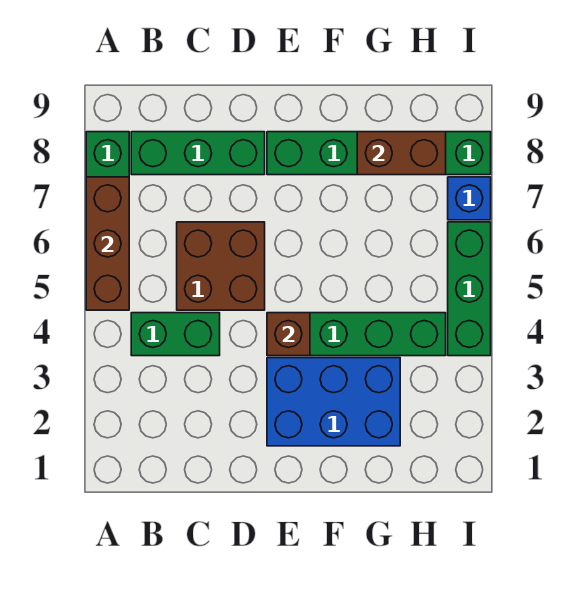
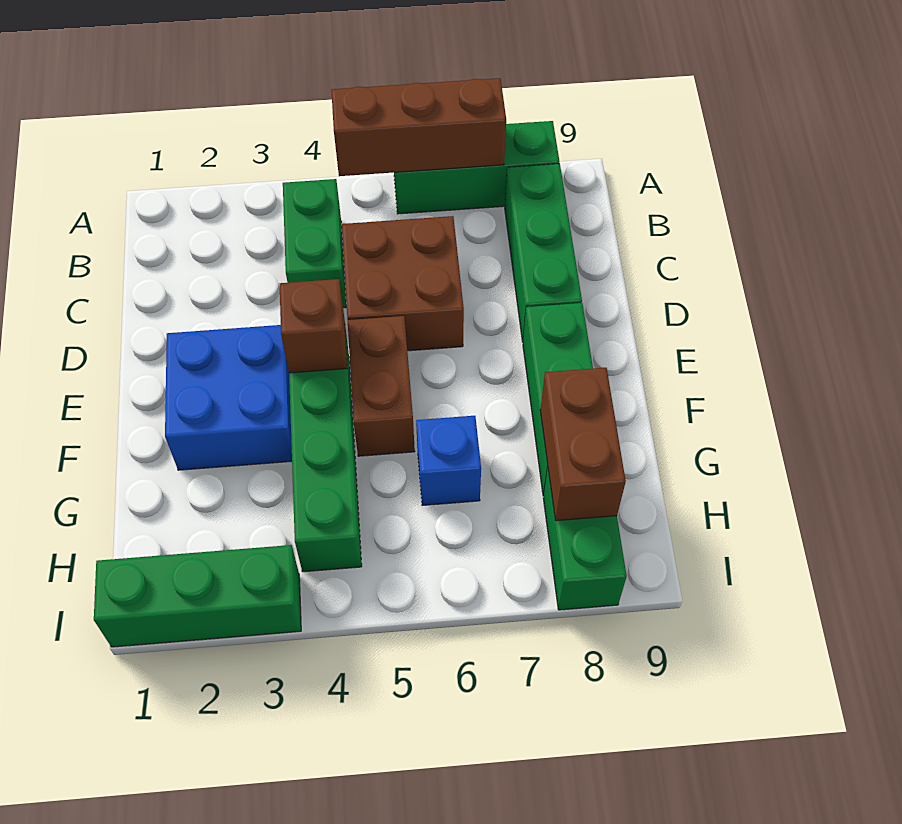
blue brick E2:G3 level 1 -> blue brick E2:F3 level 1
none -> brown brick E5:F5 level 1
green brick I4:I6 level 1 -> green brick I1:I3 level 1
blue brick I7 level 1 -> blue brick G6 level 1

